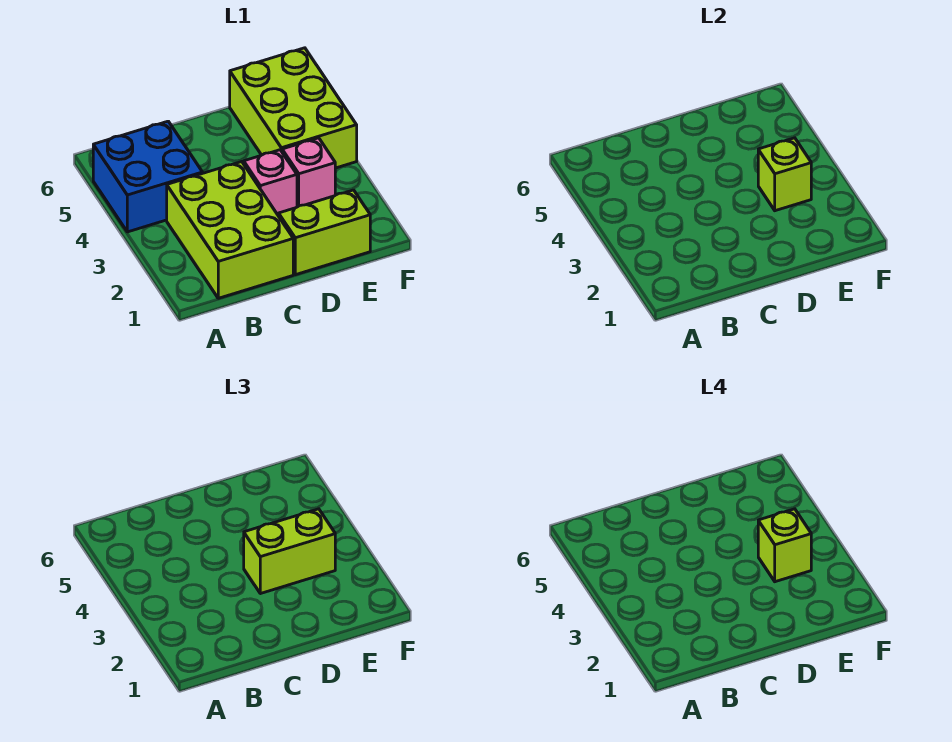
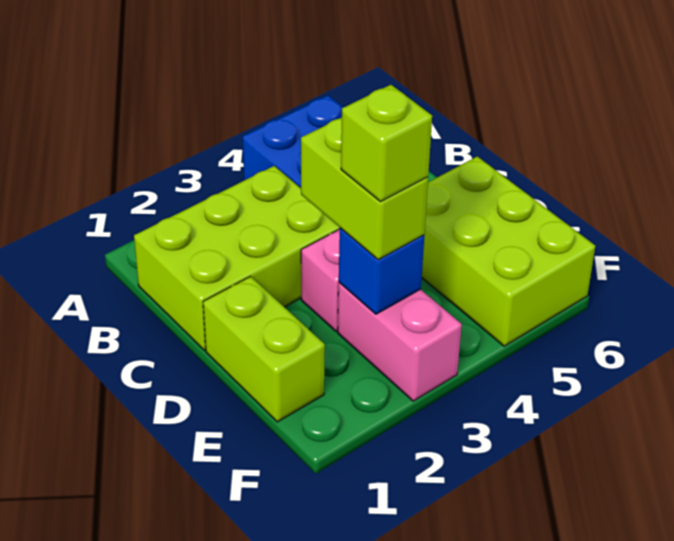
pink brick E3 level 1 -> pink brick E3:F3 level 1
lime brick E3 level 2 -> blue brick E3 level 2
lime brick E4:F6 level 1 -> lime brick D5:F6 level 1

